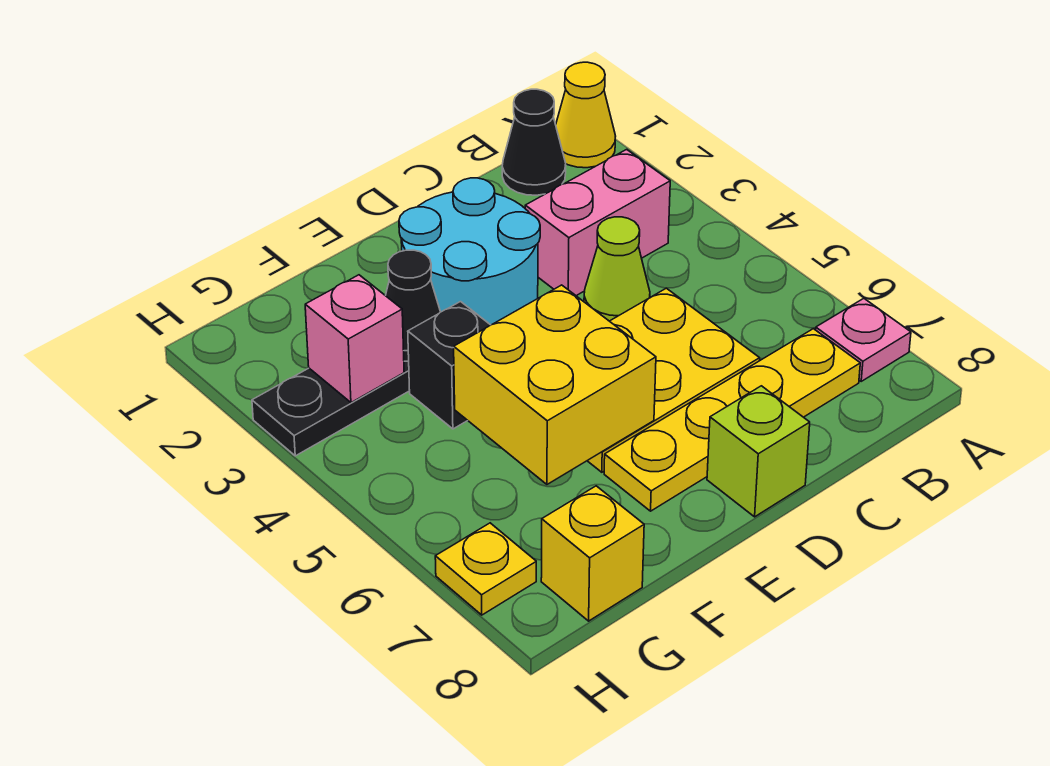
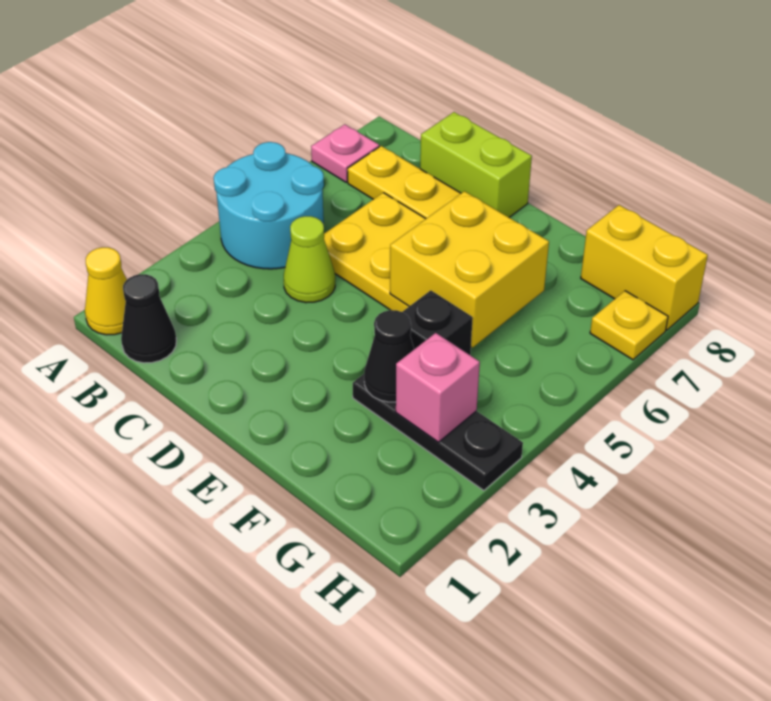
pink brick B3:C3 level 1 -> none
cyan round brick D2:E3 level 1 -> cyan round brick A4:B5 level 1
lime brick D8 level 1 -> lime brick C8:D8 level 1
yellow brick G8 level 1 -> yellow brick G8:H8 level 1

